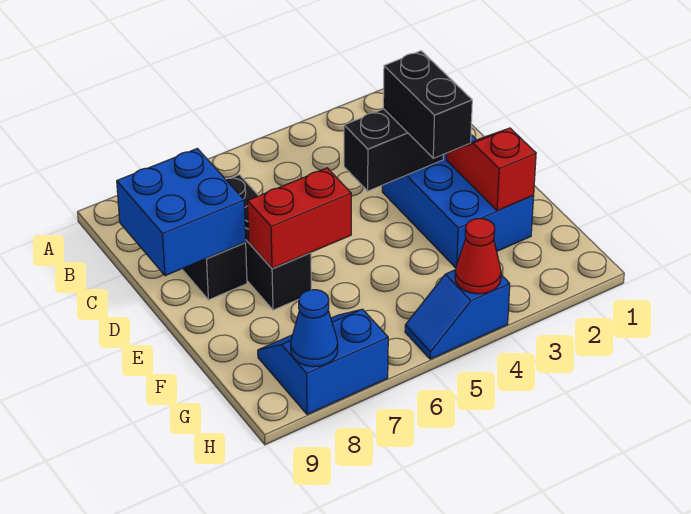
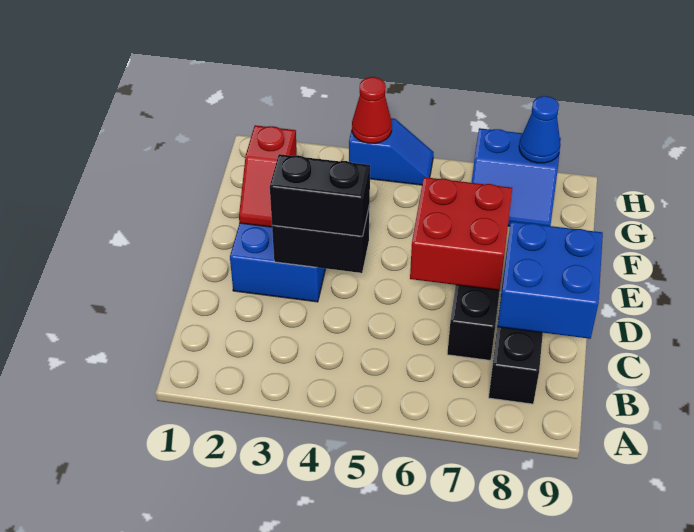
black brick D3:E3 level 3 -> black brick D3:D4 level 3
red brick E6:E7 level 2 -> red brick D6:E7 level 2

